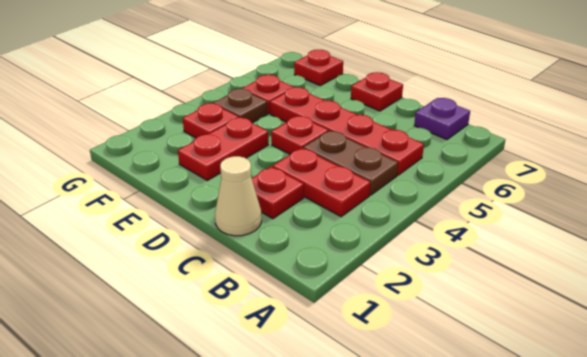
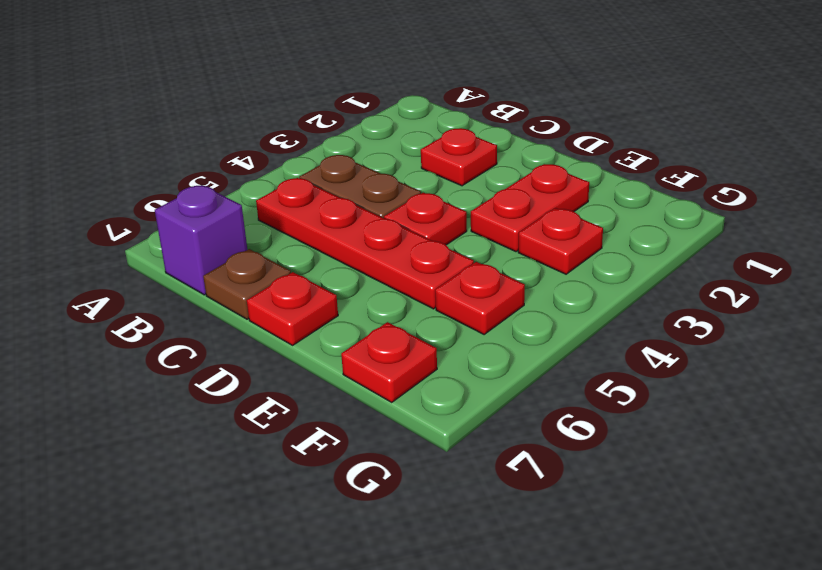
red plate B3:C3 level 1 -> none
purple plate B7 level 1 -> purple brick B7 level 1
tan cone C1 level 1 -> none
brown plate F4 level 1 -> brown plate C7 level 1

